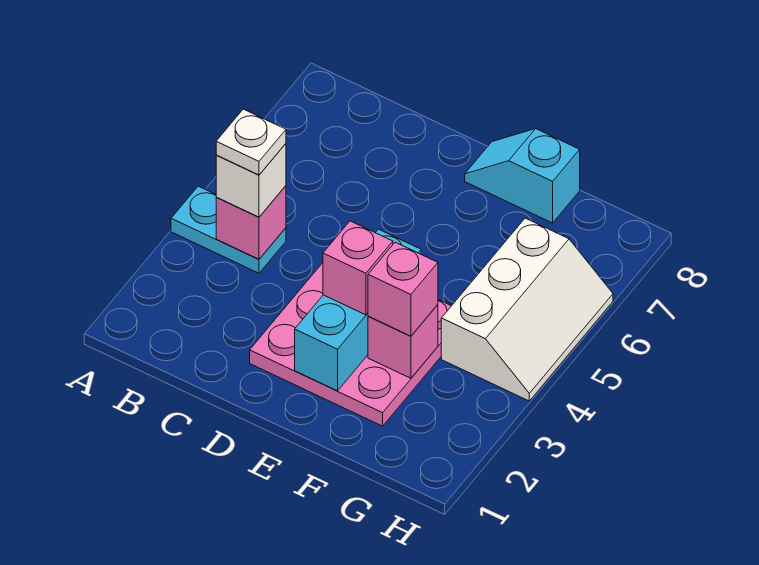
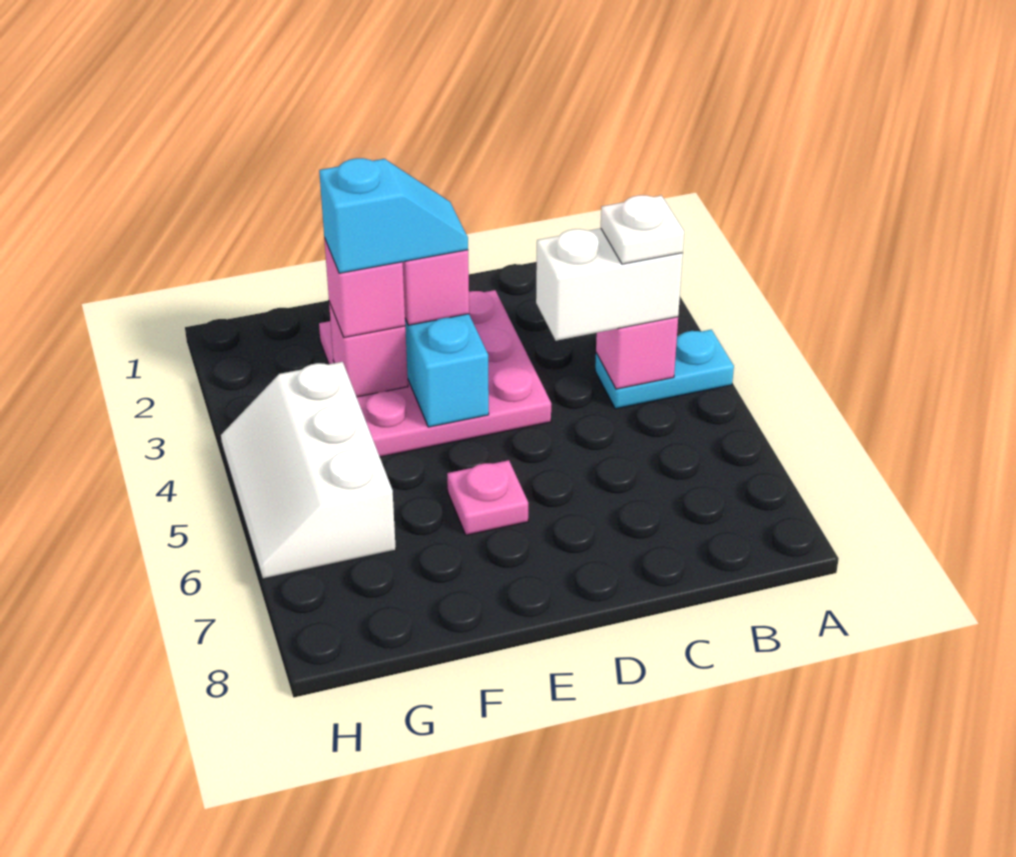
white brick B4 level 3 -> white brick B4:C4 level 3
none -> pink plate E6 level 1
cyan slope E8:F8 level 1 top F -> cyan slope E3:F3 level 4 top F

